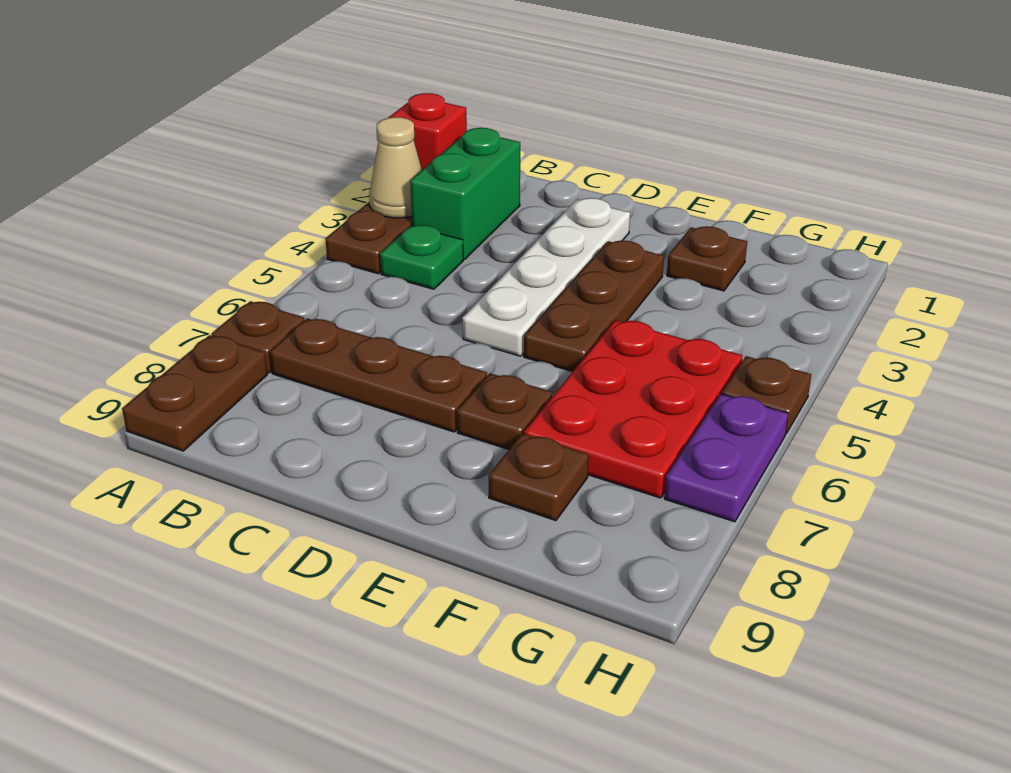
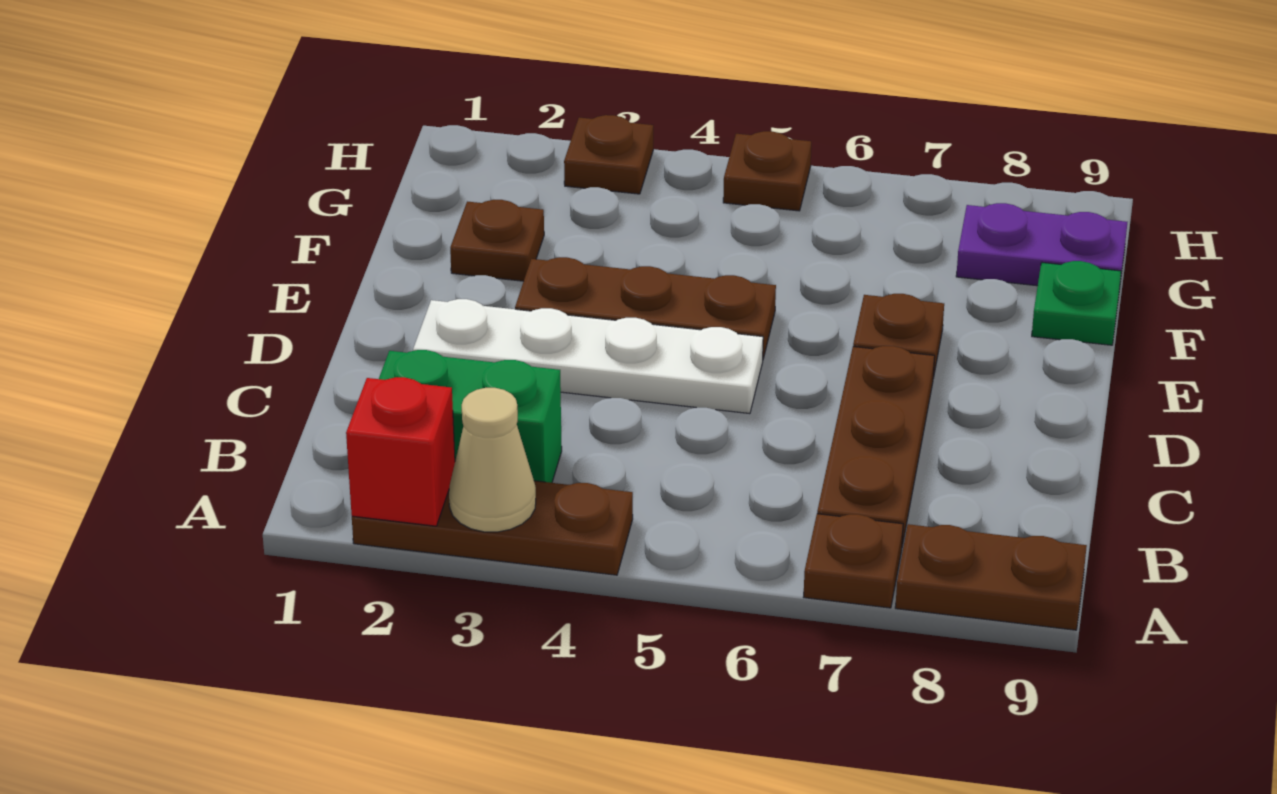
green plate B4 level 1 -> green plate F9 level 1
red plate F5:G7 level 1 -> none
brown plate F8 level 1 -> brown plate H3 level 1
purple plate H6:H7 level 1 -> purple plate G8:G9 level 1

